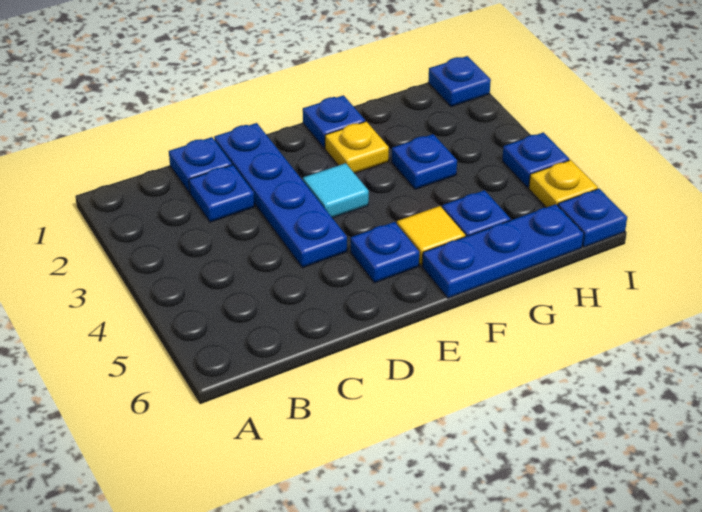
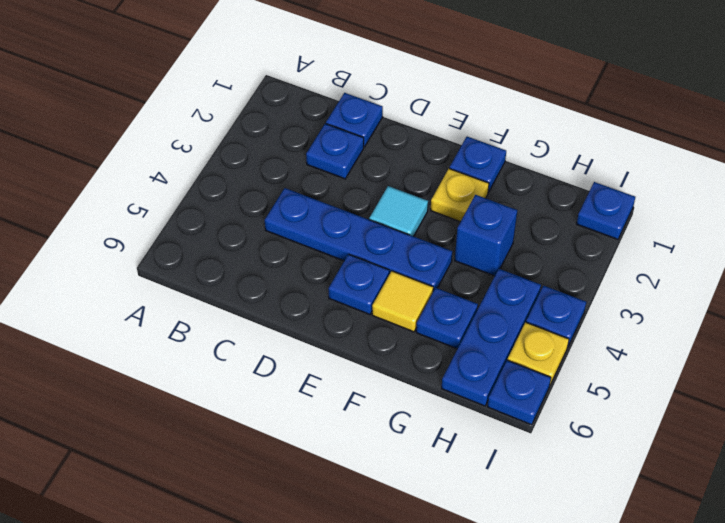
blue plate D1:D4 level 1 -> blue plate C4:F4 level 1
blue plate F6:H6 level 1 -> blue plate H4:H6 level 1
blue plate G3 level 1 -> blue brick G3 level 1

